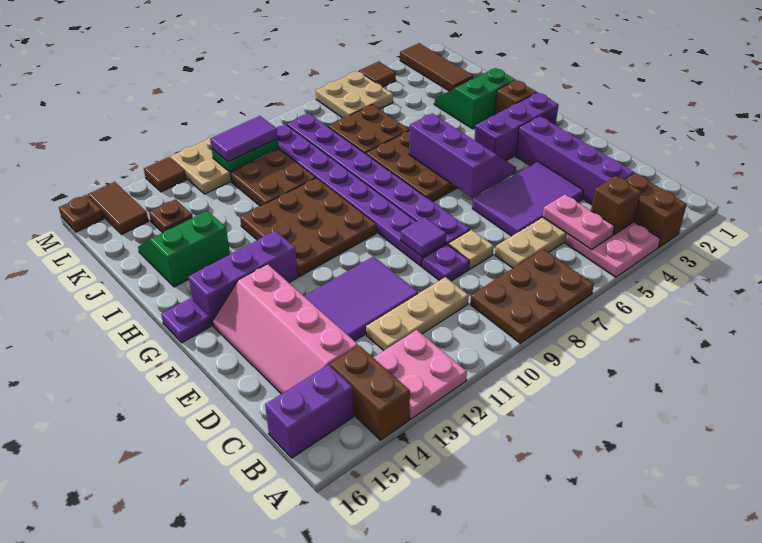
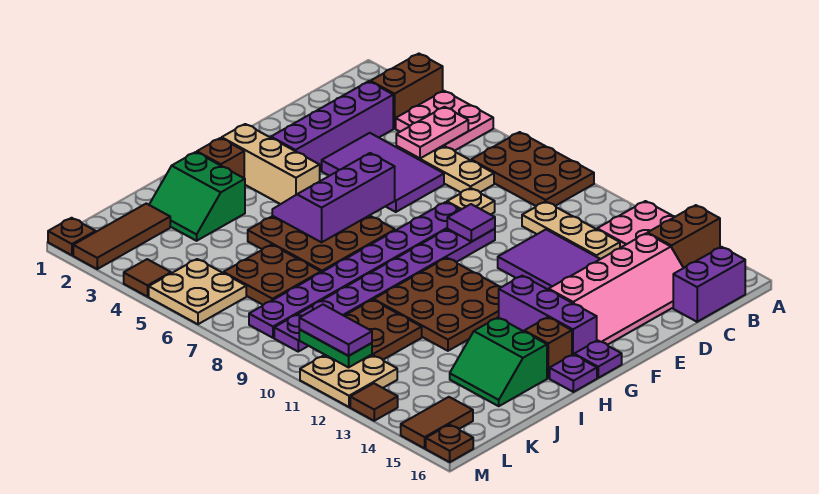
brown brick B4 level 2 -> brown brick H15 level 1
purple brick B15:B16 level 1 -> purple brick B16:C16 level 1
purple plate D9 level 1 -> purple plate H16 level 1
purple brick G2:G4 level 1 -> tan brick G2:G4 level 1
brown plate K14 level 1 -> brown plate M1 level 1

